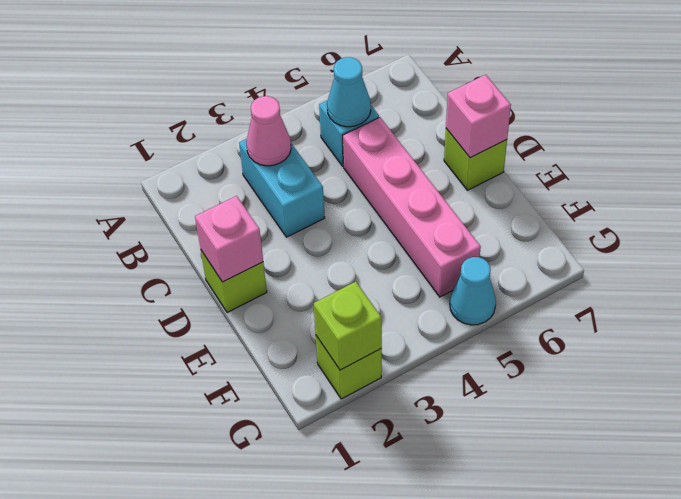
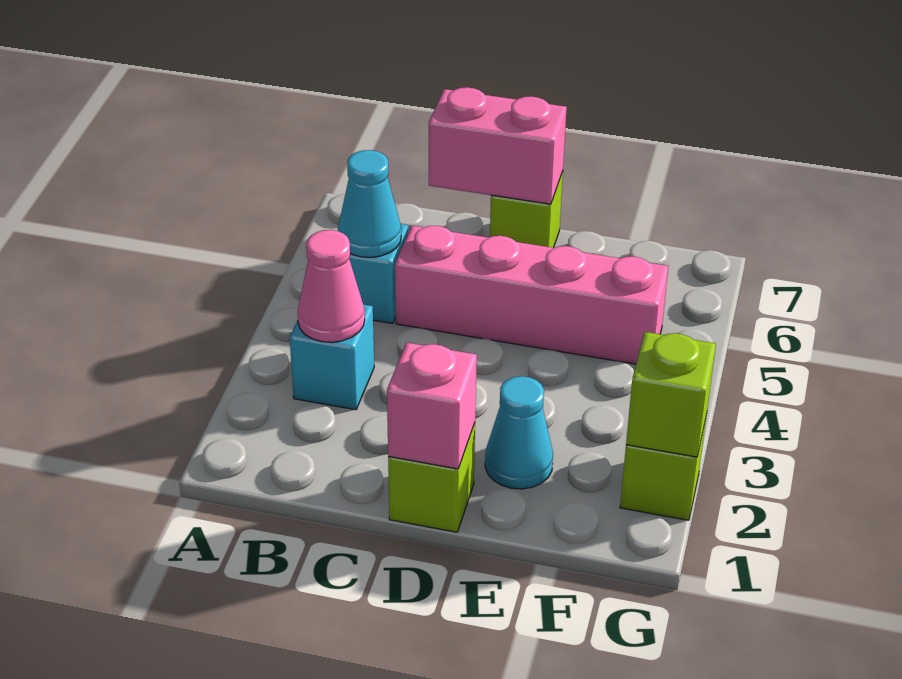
cyan brick B3:C3 level 1 -> cyan brick B3 level 1
pink brick D7 level 2 -> pink brick C7:D7 level 2
cyan cone G5 level 1 -> cyan cone E2 level 1

